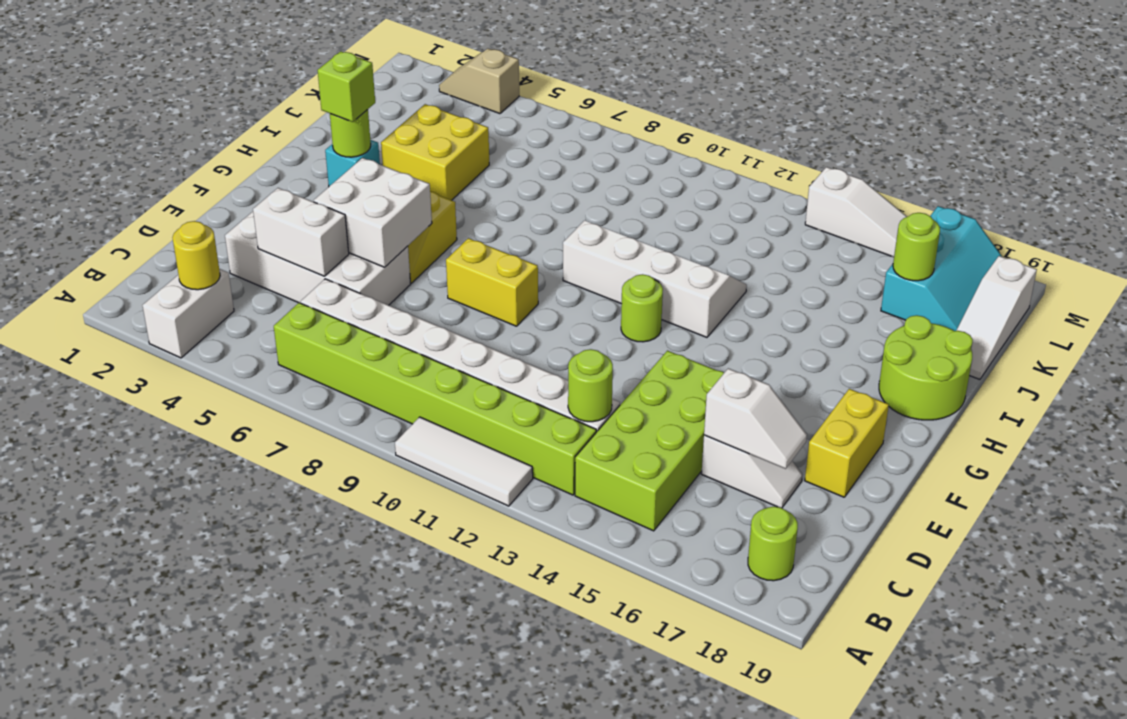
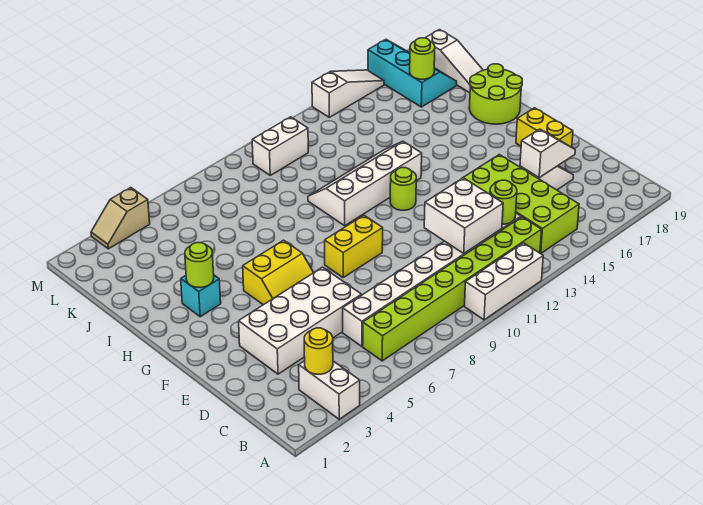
white tile A10:A12 level 1 -> white brick A10:A12 level 1
lime round brick B18 level 1 -> none
white brick D4:D5 level 2 -> white brick L10:L11 level 1
white brick E5:F6 level 2 -> white brick C11:D12 level 2
lime brick H3 level 3 -> none
yellow brick I4:J5 level 1 -> none

